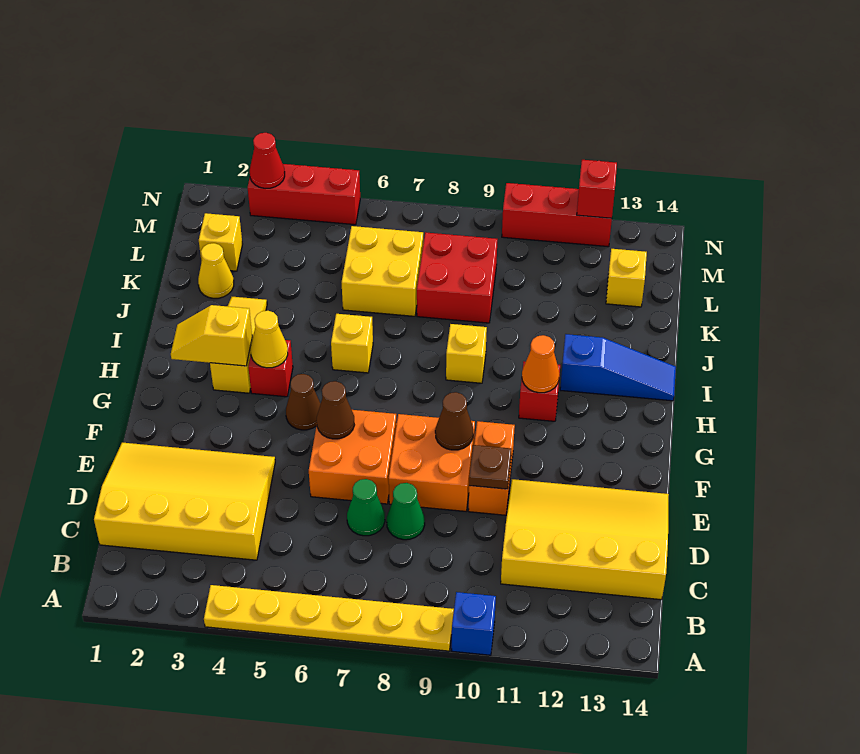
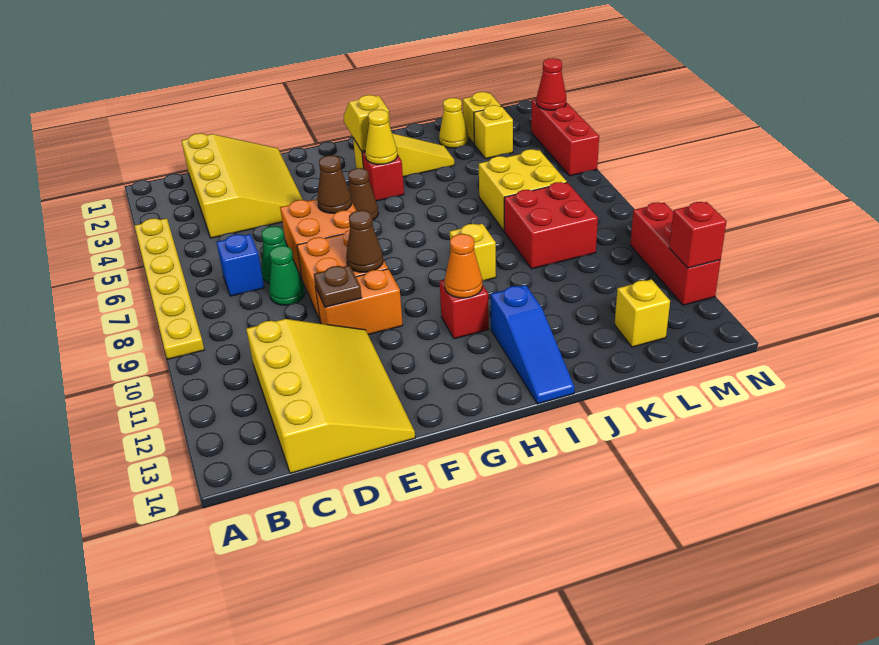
blue brick A10 level 1 -> blue brick C7 level 1
yellow brick I6 level 1 -> yellow brick L3 level 1

